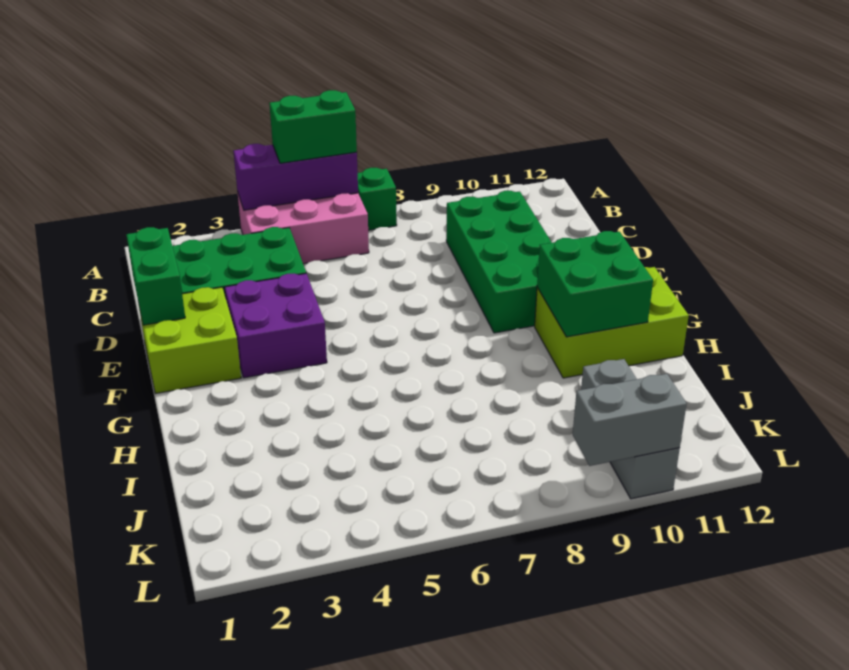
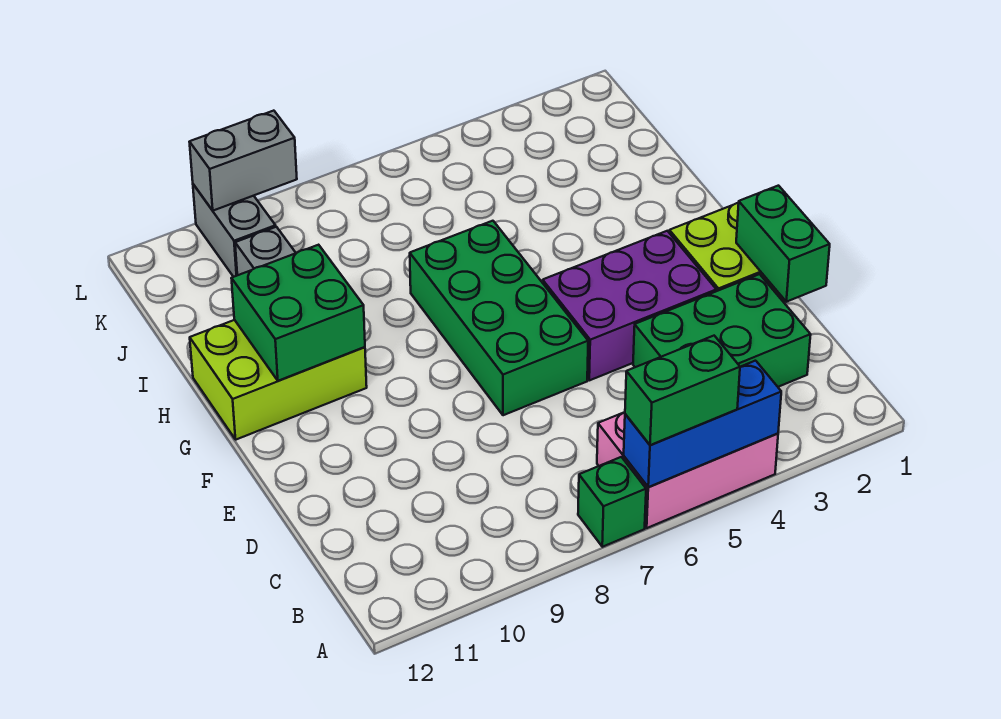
purple brick A4:A6 level 2 -> blue brick A4:A6 level 2
green brick C9:F10 level 1 -> green brick E6:H7 level 1
purple brick E3:F4 level 1 -> purple brick E3:F5 level 1

